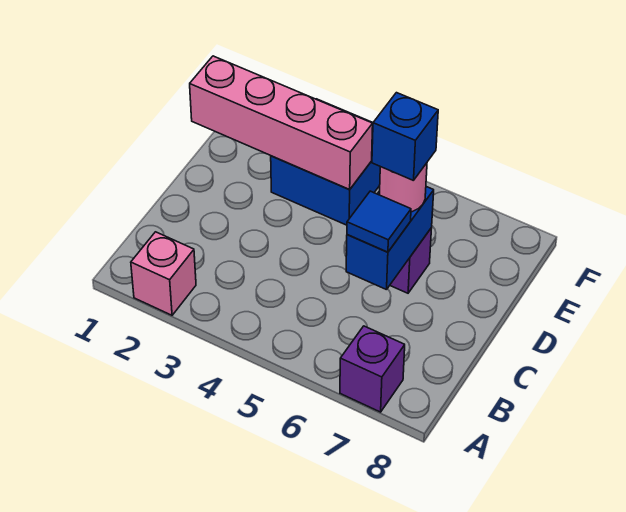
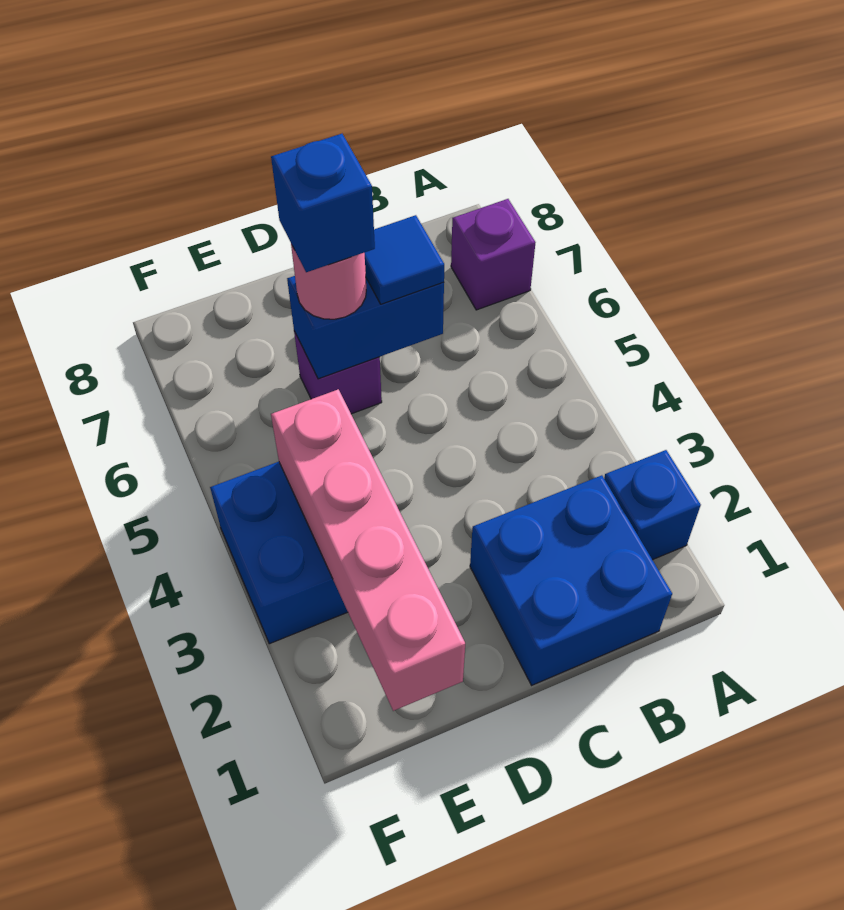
pink brick A2 level 1 -> blue brick A2 level 1
none -> blue brick B1:C2 level 1

